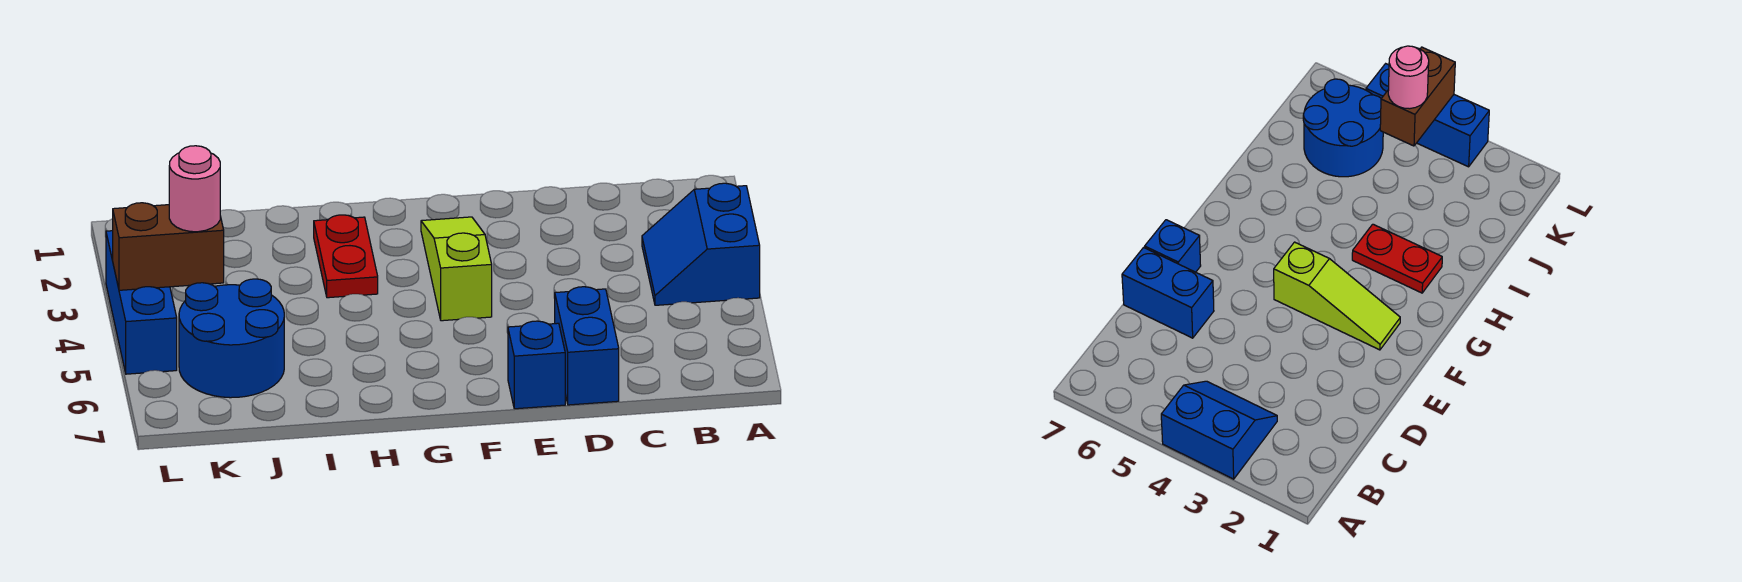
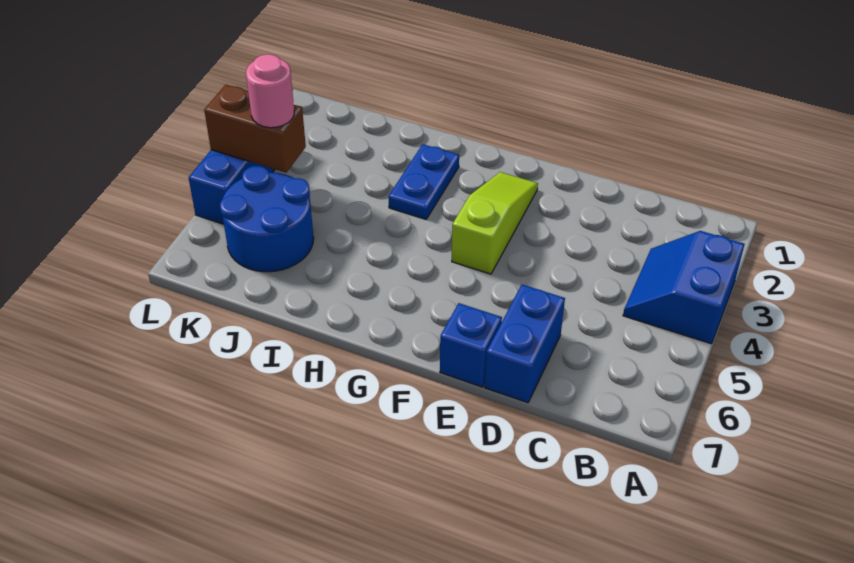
red plate H2:H3 level 1 -> blue plate H2:H3 level 1

